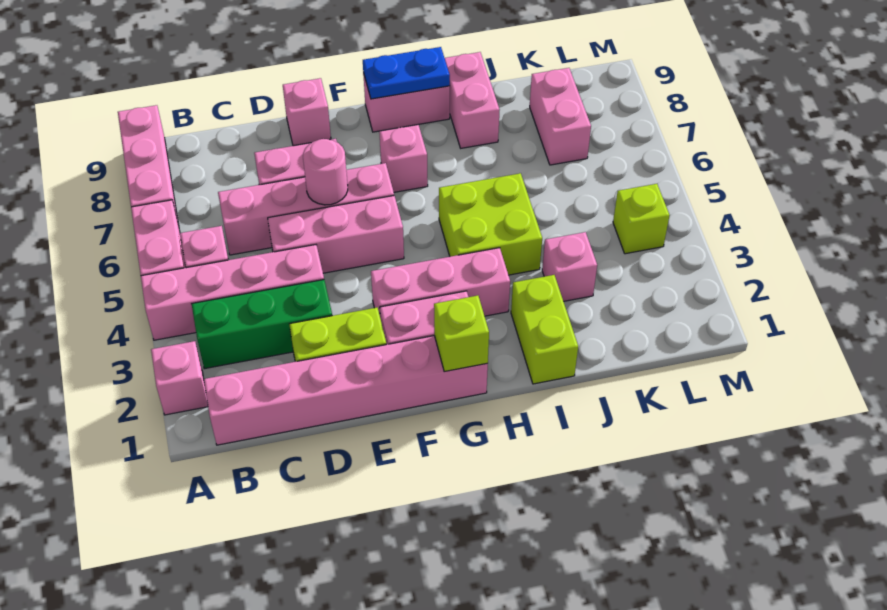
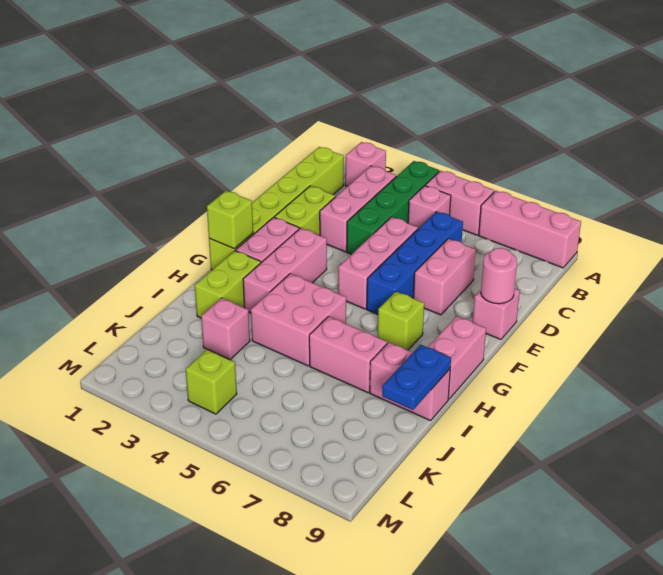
pink brick A4:D4 level 1 -> green brick A4:D4 level 1
pink brick B1:G1 level 1 -> lime brick B1:G1 level 1
green brick B3:D3 level 1 -> pink brick B3:D3 level 1
pink brick C6:F6 level 1 -> blue brick C6:F6 level 1
pink round brick E6 level 2 -> pink round brick E9 level 2
pink brick G7 level 1 -> lime brick G7 level 1
blue plate G9:H9 level 2 -> blue plate I9:J9 level 2
lime brick H4:I5 level 1 -> pink brick H4:I5 level 1
lime brick I1:I2 level 1 -> lime brick H2:I2 level 1
pink brick K7:K8 level 1 -> pink brick I6:I7 level 1

